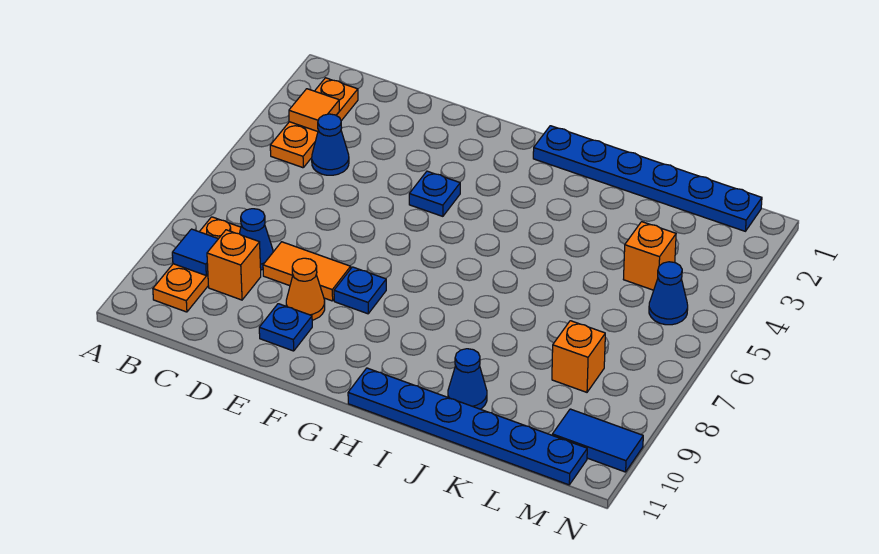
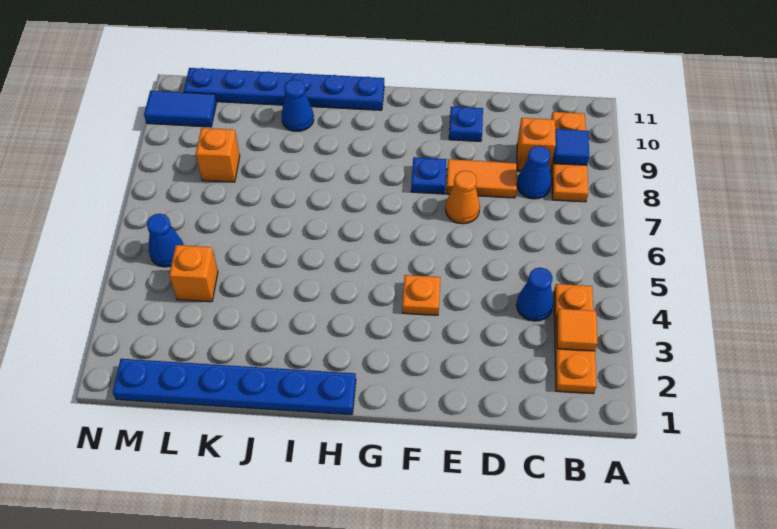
orange cone E9 level 1 -> orange cone E7 level 1
blue plate F4 level 1 -> orange plate F4 level 1

